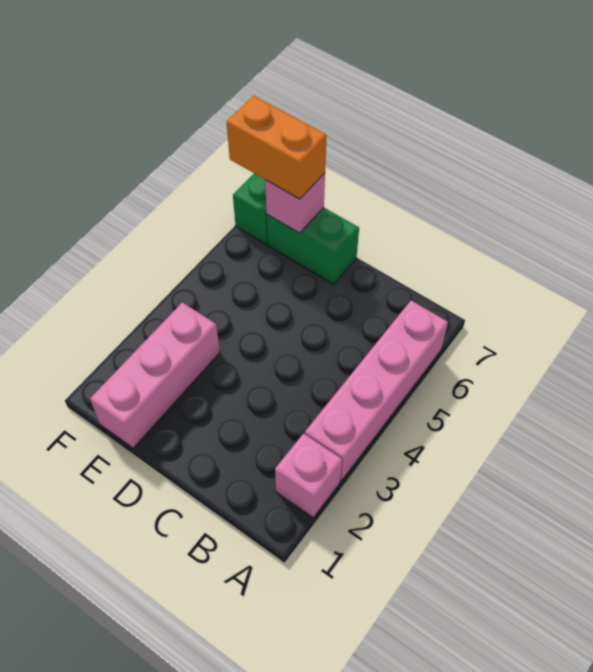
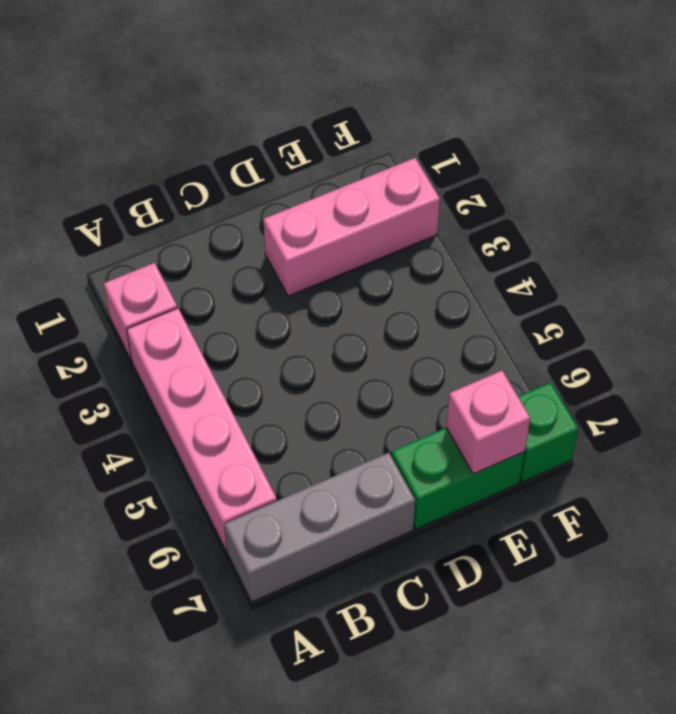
none -> grey brick A7:C7 level 1
pink brick E1:E3 level 1 -> pink brick D2:F2 level 1
orange brick E7:F7 level 3 -> none

